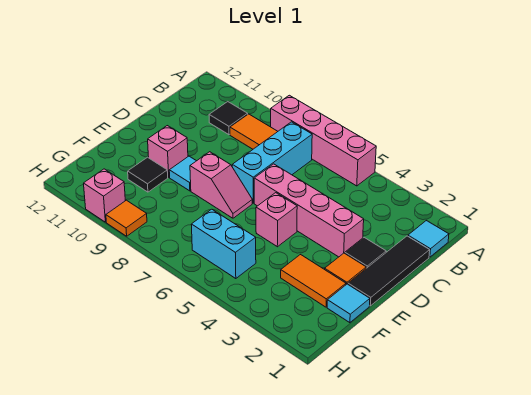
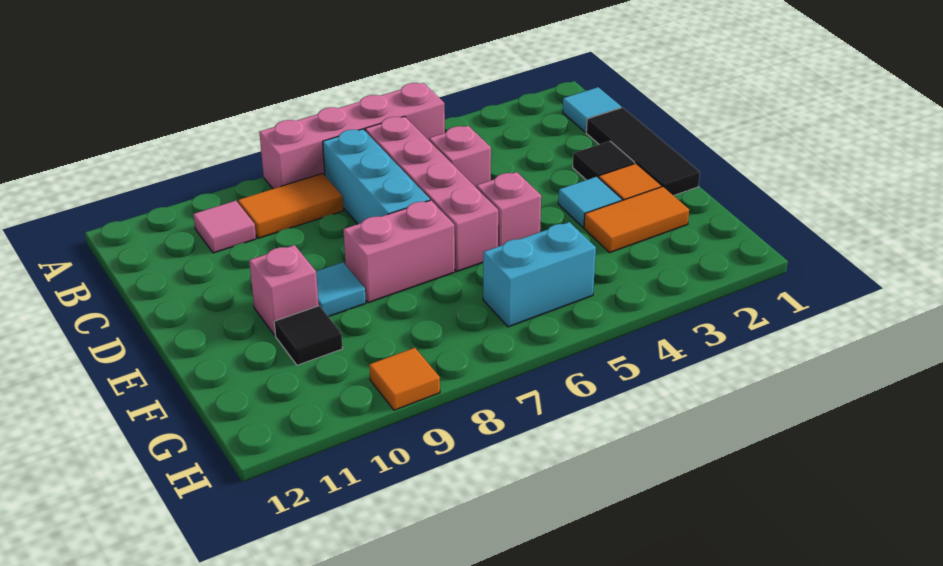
black tile B10 level 1 -> pink tile B10 level 1
pink brick D3:D6 level 1 -> pink brick B6:E6 level 1
pink slope E7:E8 level 1 top 8 -> pink brick E7:E8 level 1
cyan tile F1 level 1 -> cyan tile E3 level 1
pink brick H10 level 1 -> pink brick C5 level 1

